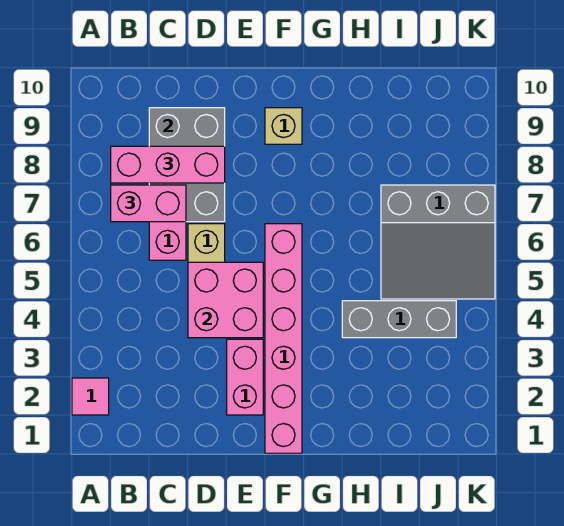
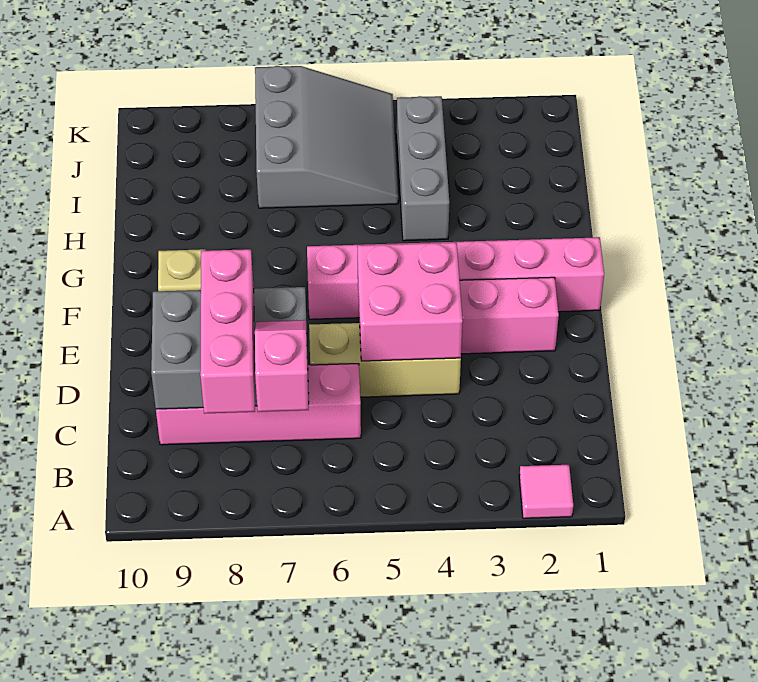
pink brick B7:C7 level 3 -> pink slope B7:C7 level 3 top B

